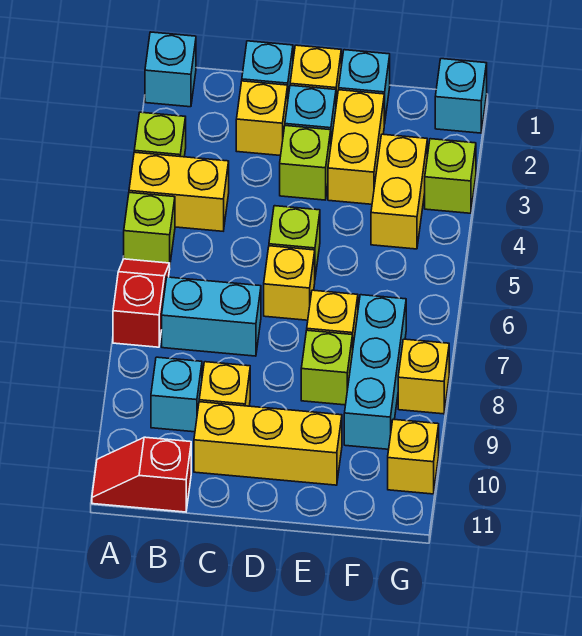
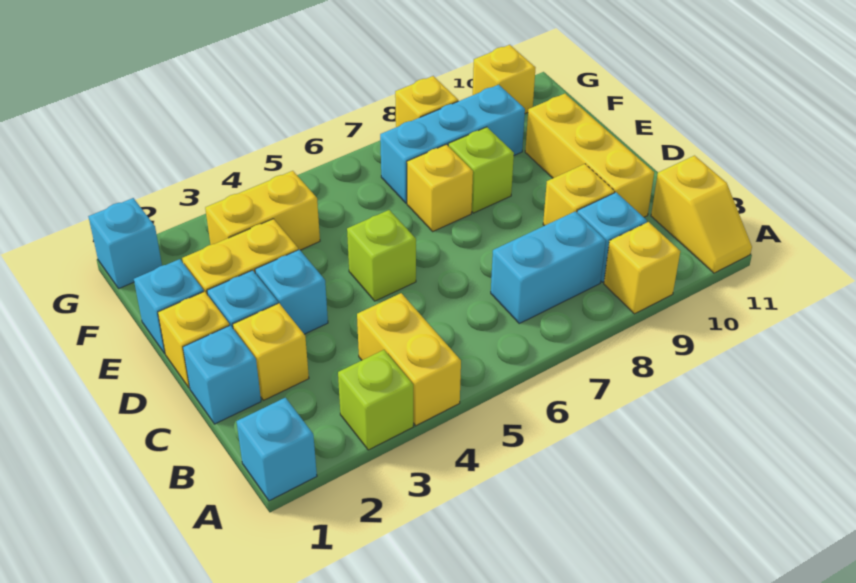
lime brick A5 level 1 -> none
red slope A6:A7 level 1 top 7 -> none
red slope A11:B11 level 1 top B -> yellow slope A11:B11 level 1 top B
cyan brick B7:C7 level 1 -> cyan brick B7:B8 level 1
lime brick D3 level 1 -> cyan brick D3 level 1
yellow brick D6 level 1 -> yellow brick A9 level 1
lime brick G3 level 1 -> none

